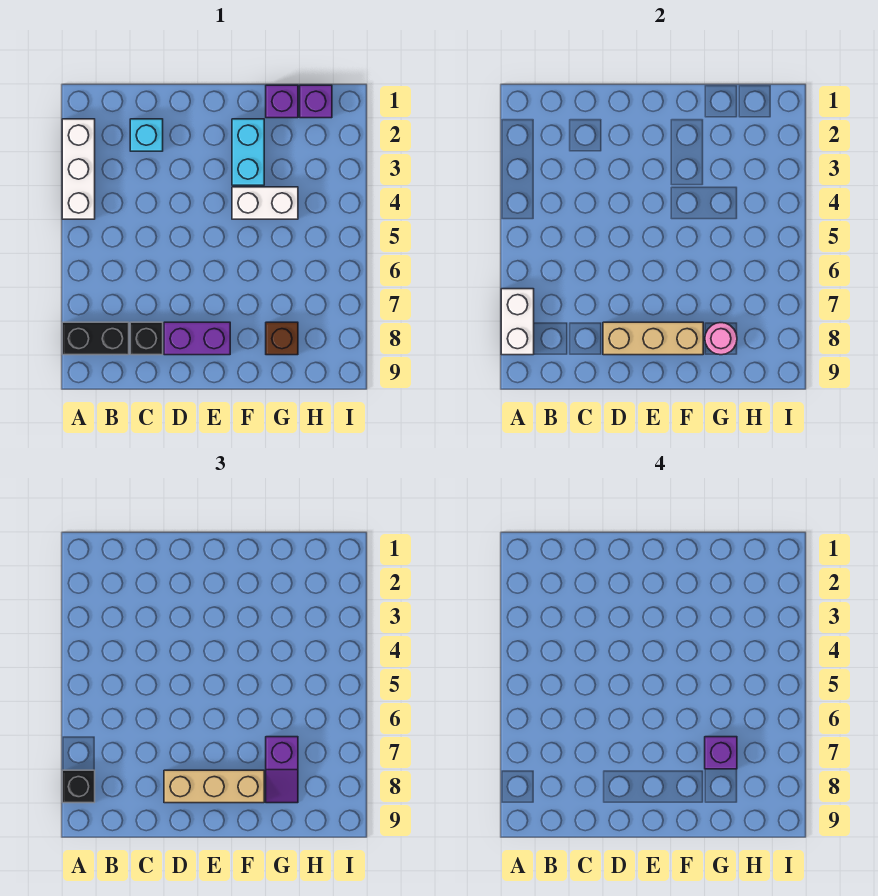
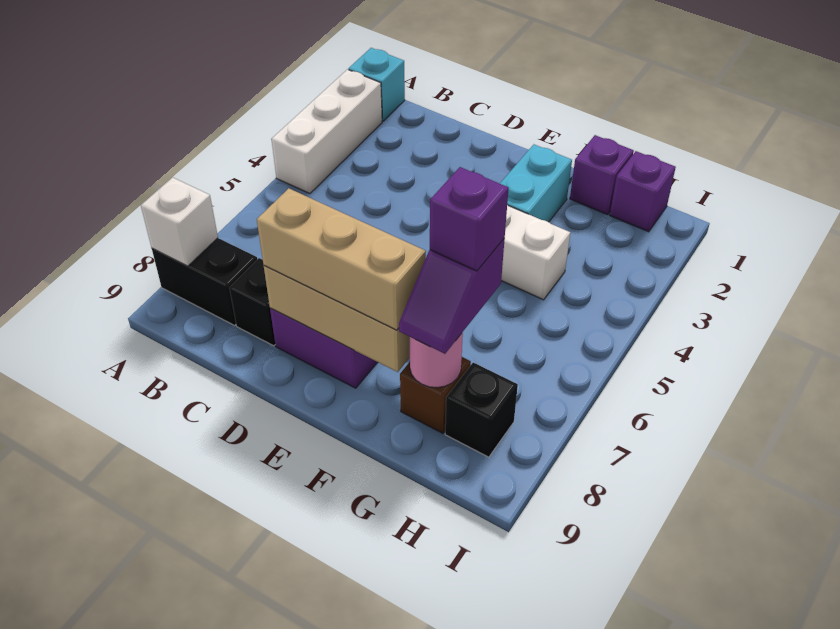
white brick A7:A8 level 2 -> white brick A8 level 2
black brick A8 level 3 -> black brick H8 level 1
cyan brick C2 level 1 -> cyan brick A1 level 1

